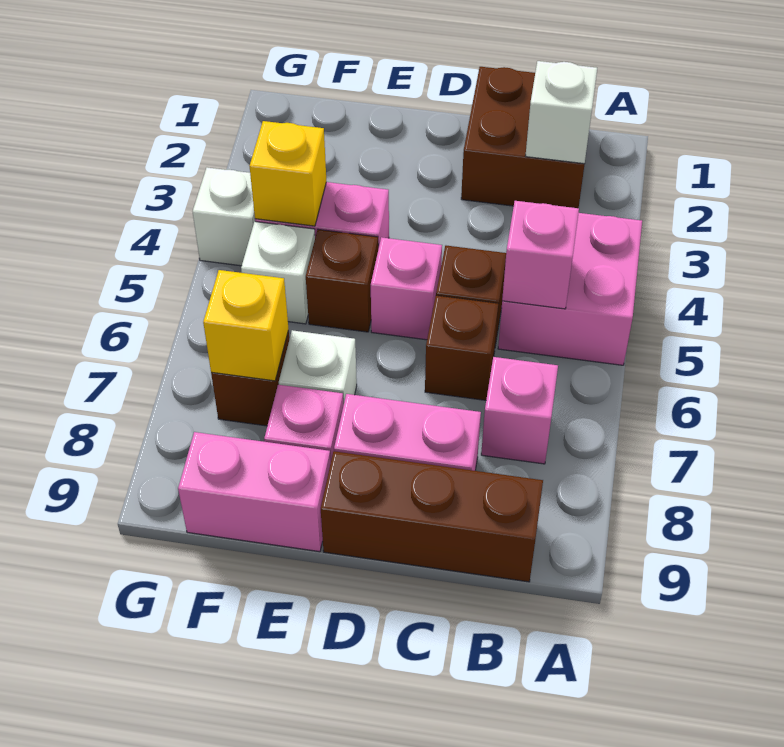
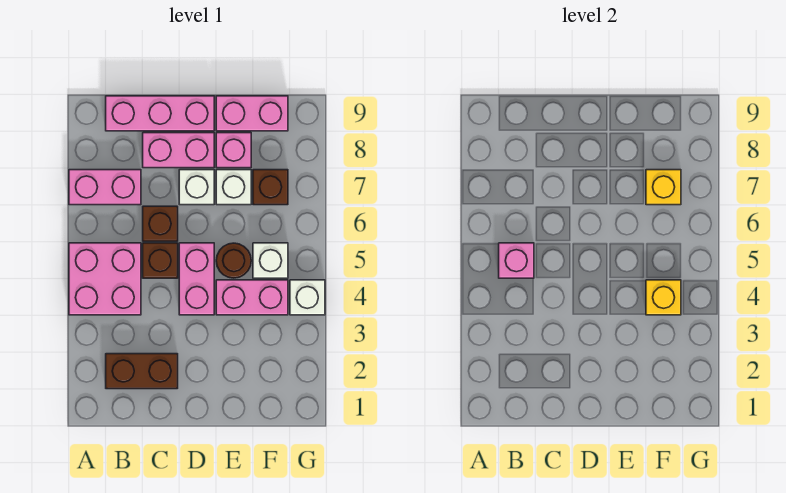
brown brick B1:C2 level 1 -> brown brick B2:C2 level 1
white brick B2 level 2 -> white brick D7 level 1
pink brick B7 level 1 -> pink brick A7:B7 level 1
brown brick B9:D9 level 1 -> pink brick B9:D9 level 1
pink brick D5 level 1 -> pink brick D4:D5 level 1
brown brick E5 level 1 -> brown round brick E5 level 1

